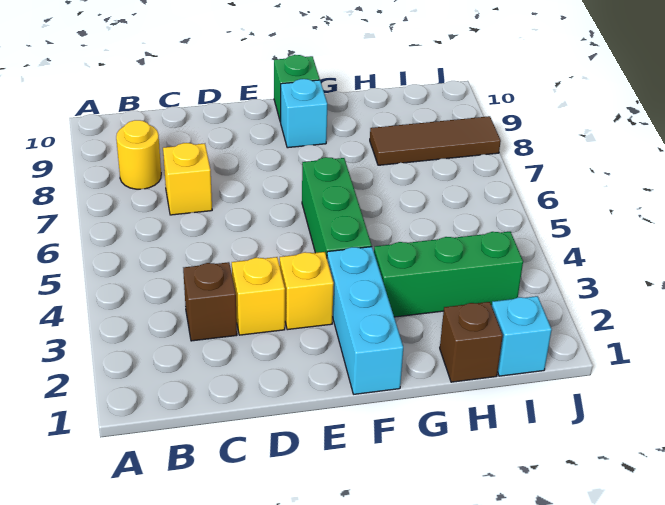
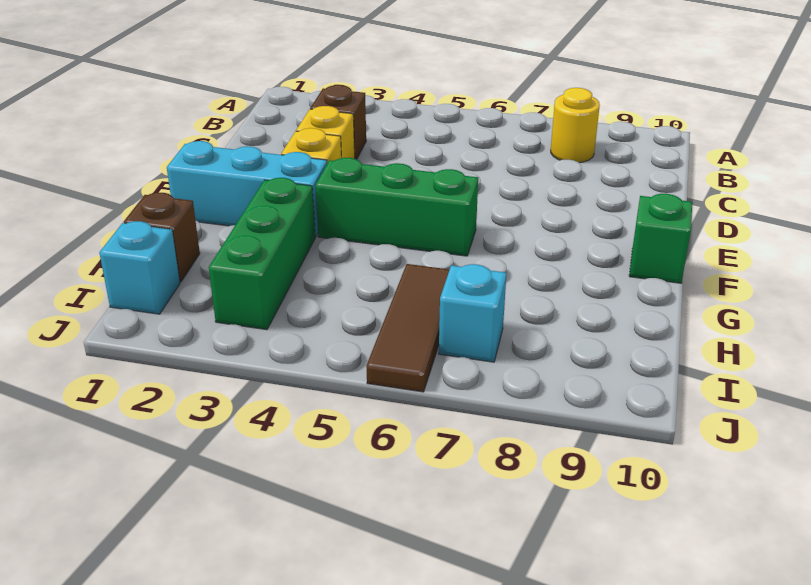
yellow brick C7 level 1 -> none
cyan brick F9 level 1 -> cyan brick I7 level 1
brown tile H8:J8 level 1 -> brown tile H6:J6 level 1

